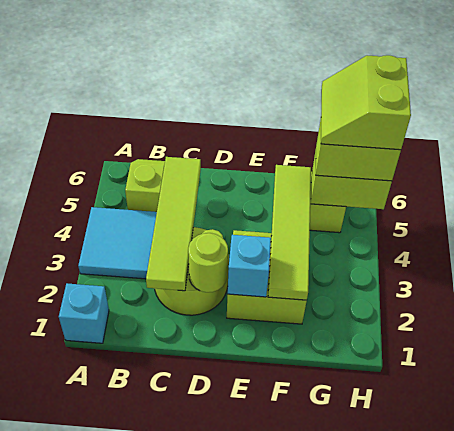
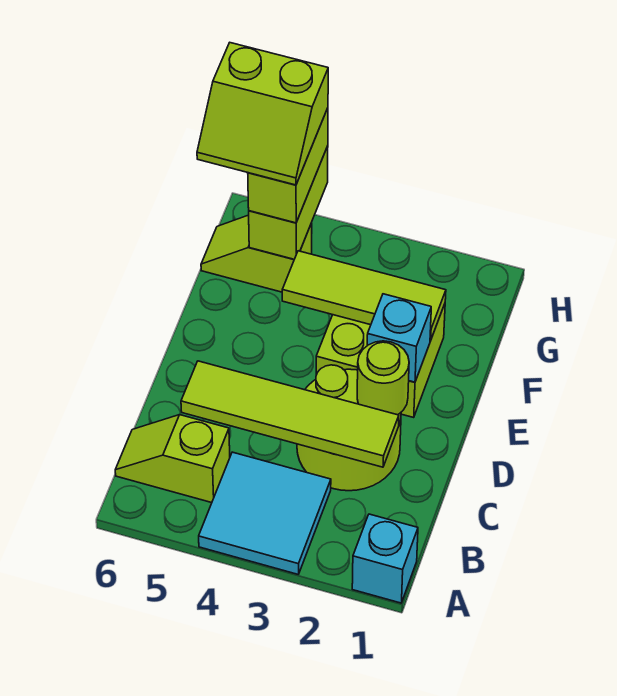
lime tile F2:F5 level 2 -> lime tile F2:F4 level 2

